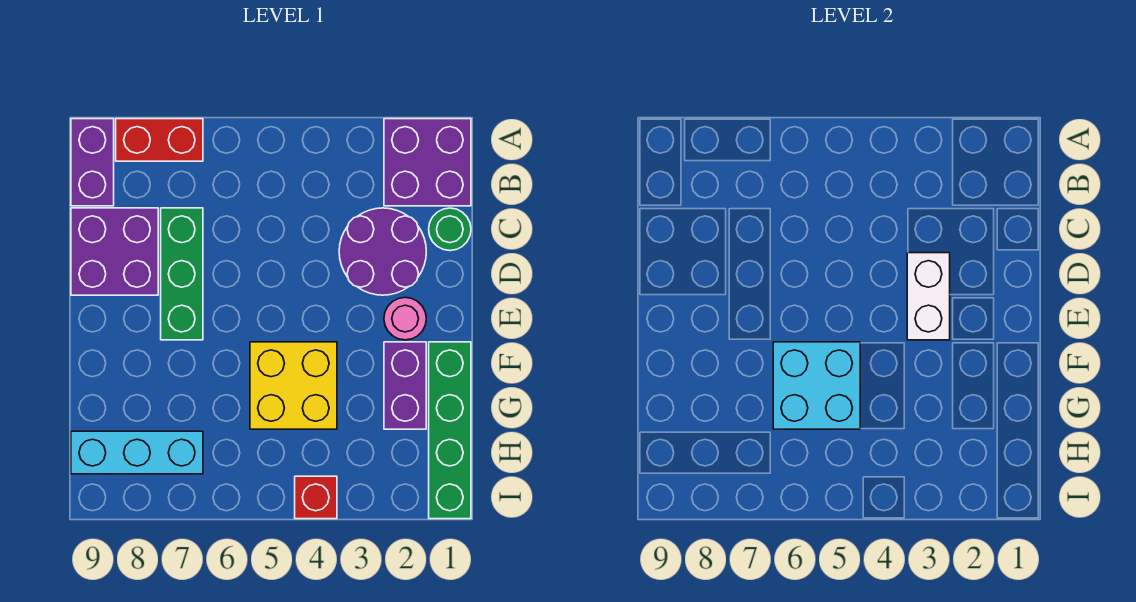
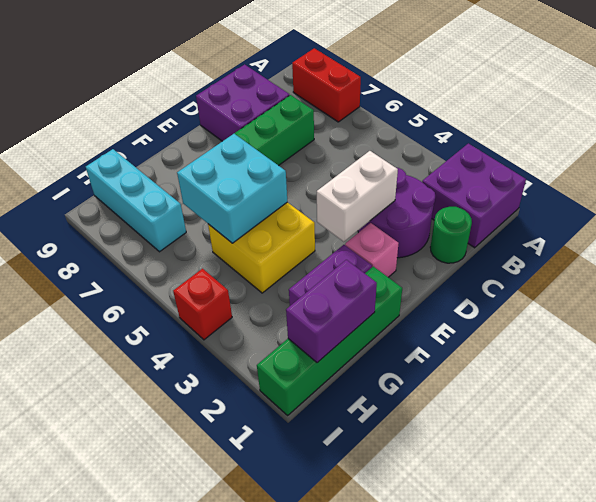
purple brick A9:B9 level 1 -> purple brick G1:H1 level 2
pink round brick E2 level 1 -> pink brick E2 level 1

